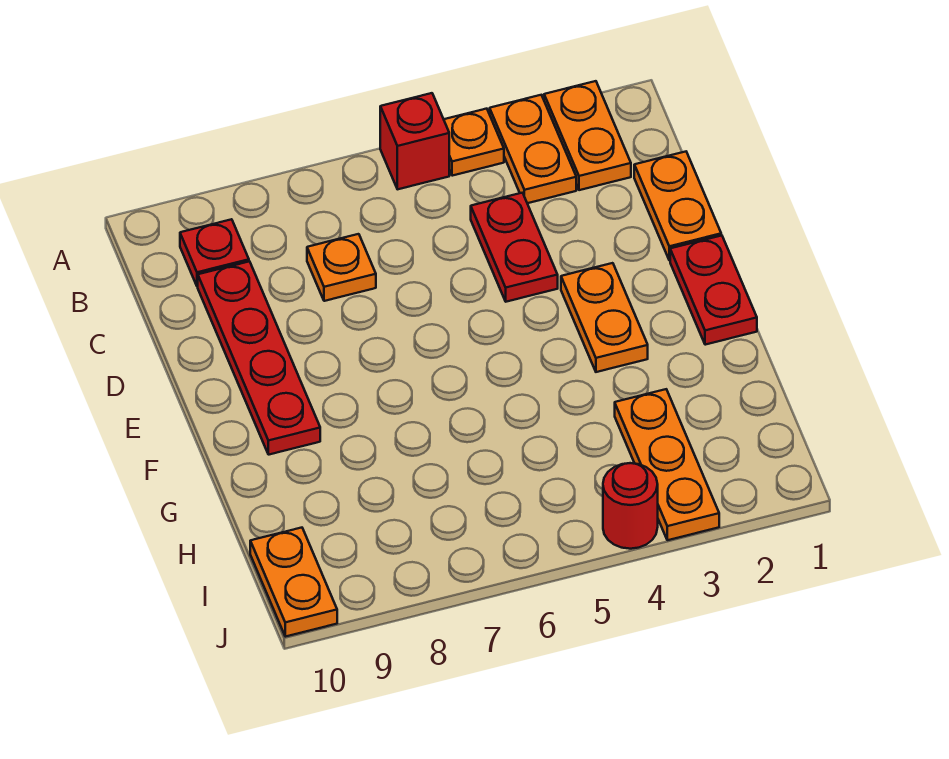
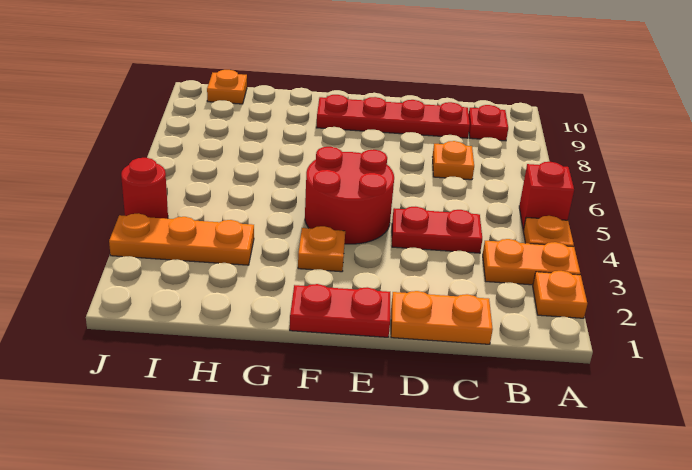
orange plate A2:B2 level 1 -> orange plate A2 level 1
orange plate E3:F3 level 1 -> orange plate F3 level 1
none -> red round brick E4:F5 level 1
orange plate I10:J10 level 1 -> orange plate I10 level 1

